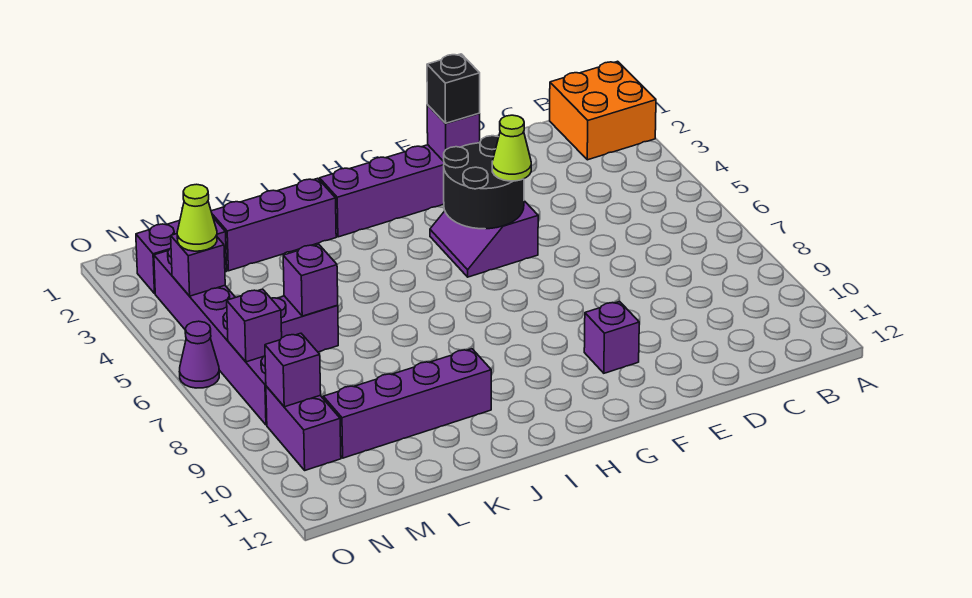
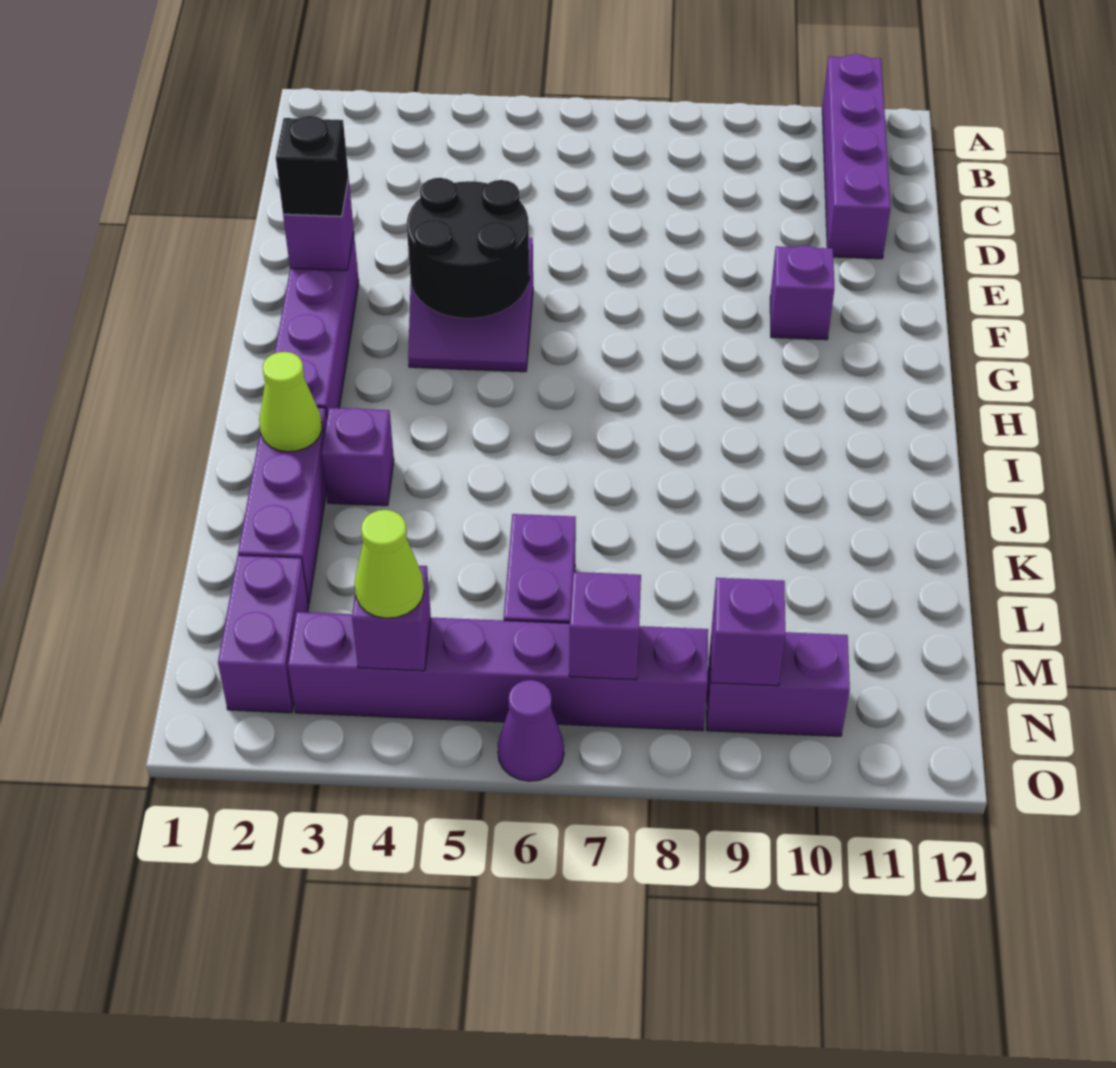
orange brick A1:B2 level 1 -> none
lime cone F5 level 3 -> lime cone J2 level 2
purple brick J10:M10 level 1 -> purple brick A11:D11 level 1
purple brick L6 level 2 -> purple brick J3 level 1

